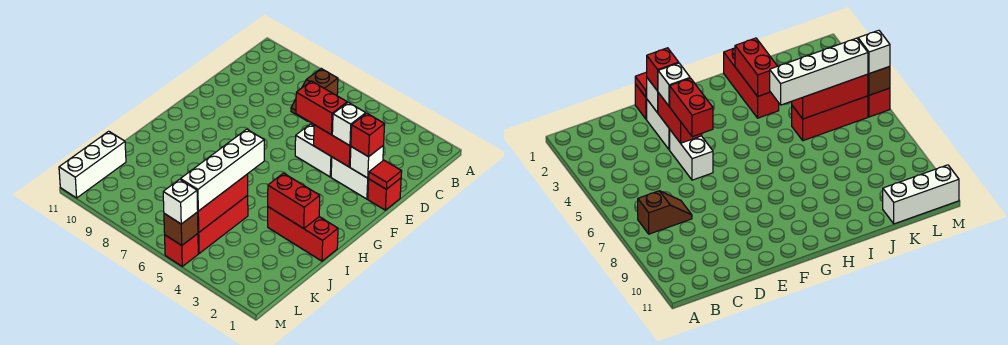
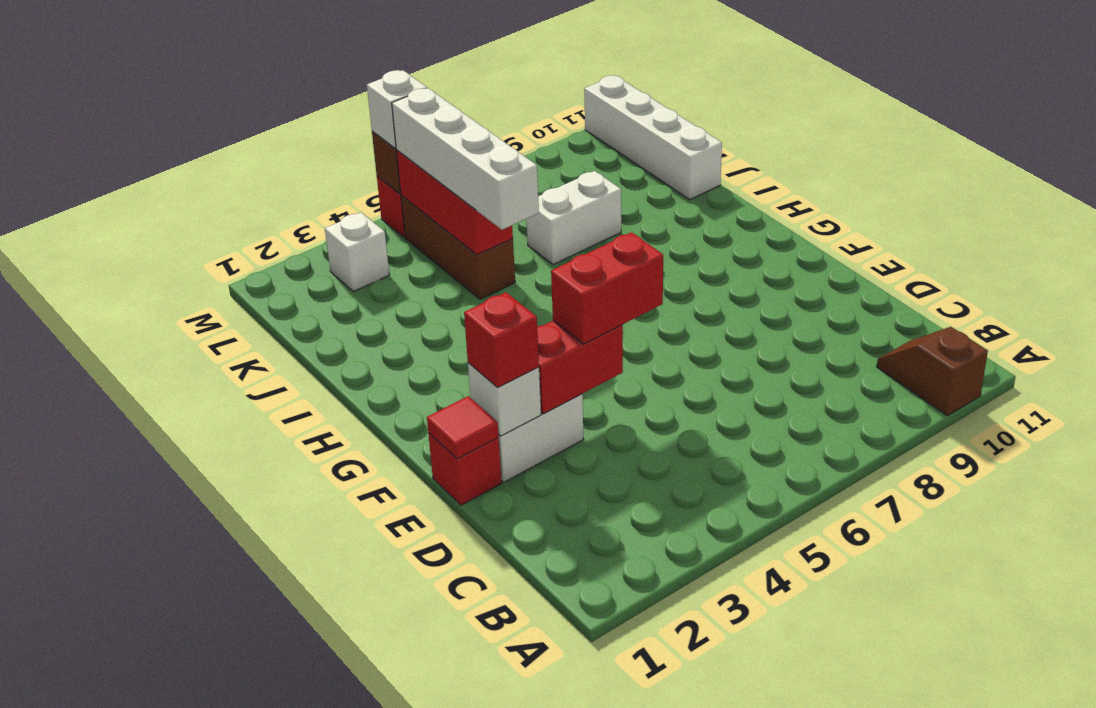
brown slope B7:C7 level 1 top B -> brown slope A10:B10 level 1 top A
white brick E3 level 3 -> white brick L3 level 1
white brick E4:E5 level 1 -> white brick J7:J8 level 1
red brick I1:I3 level 1 -> none
red brick I2:I3 level 2 -> none
red brick J5:L5 level 1 -> brown brick J5:L5 level 1
white brick K11:M11 level 1 -> white brick J11:M11 level 1

